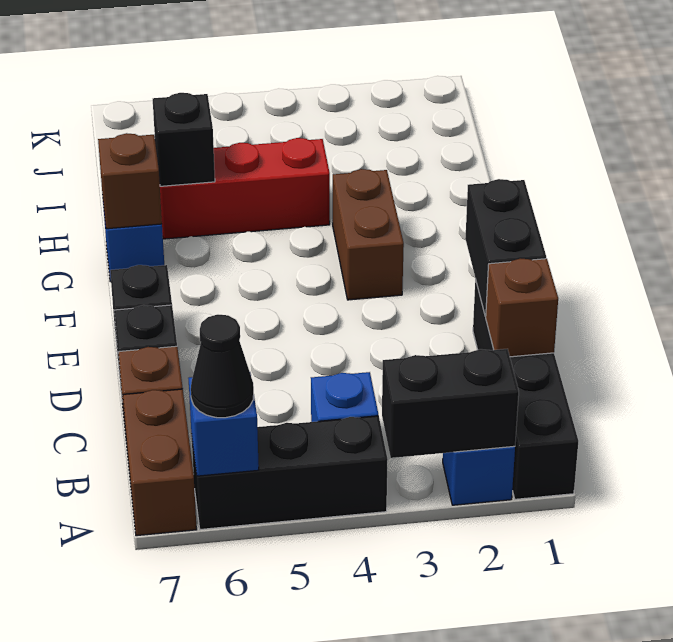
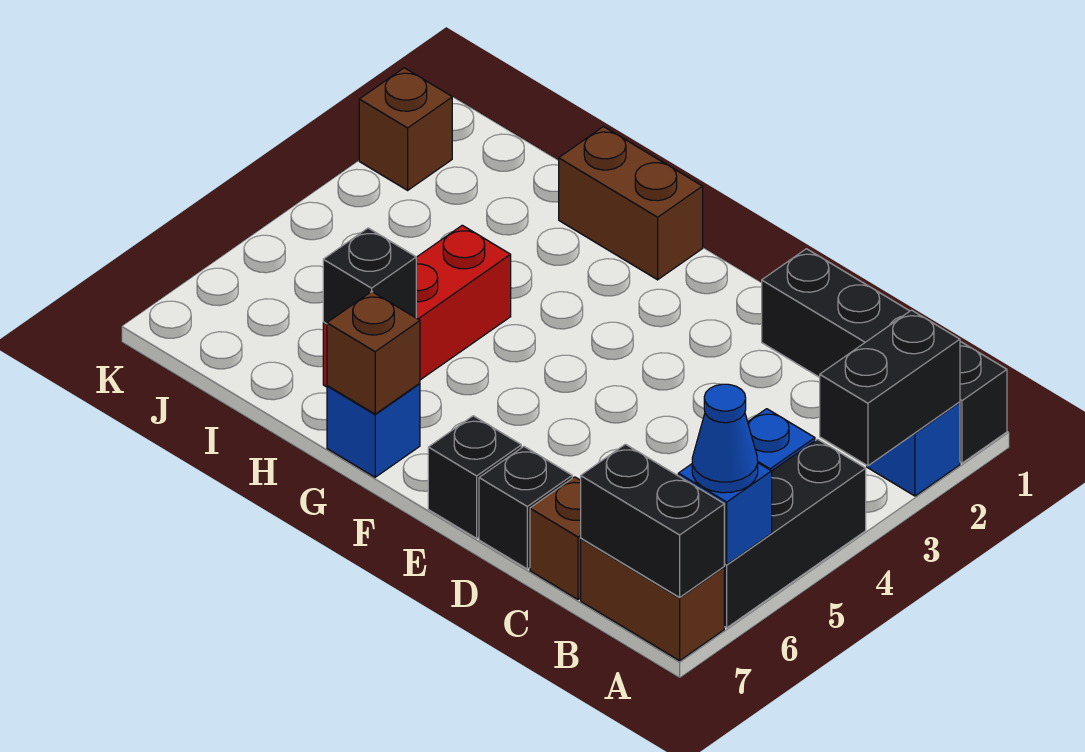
black cone A6 level 3 -> blue cone A6 level 3
brown brick C1 level 2 -> brown brick K2 level 1
black brick D1:E1 level 2 -> black brick A7:B7 level 2
brown brick F3:G3 level 1 -> brown brick G1:H1 level 1

